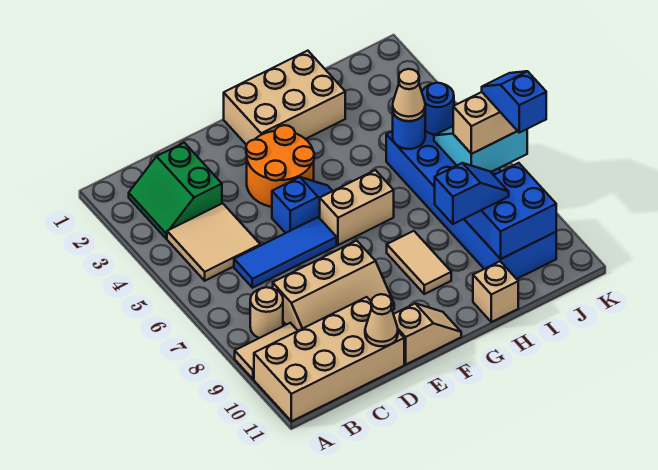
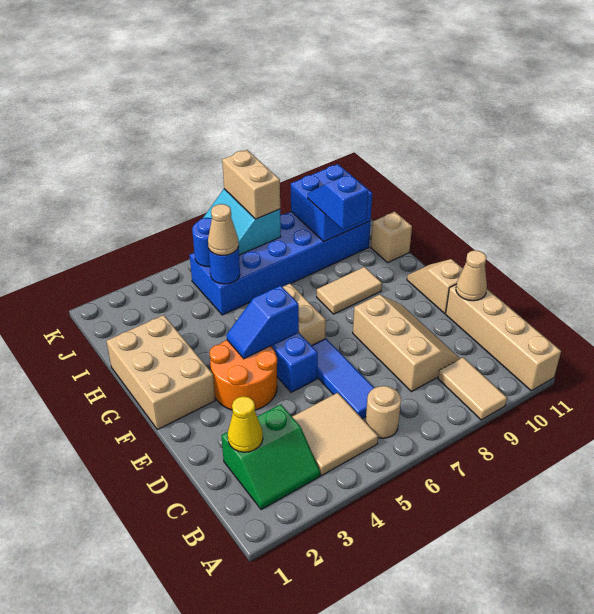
tan brick A10:D11 level 1 -> tan brick A11:D11 level 1
tan round brick B8 level 1 -> tan round brick B6 level 1
none -> yellow cone C2 level 2
blue slope K7:K8 level 4 top 8 -> blue slope F4:F5 level 2 top 5

